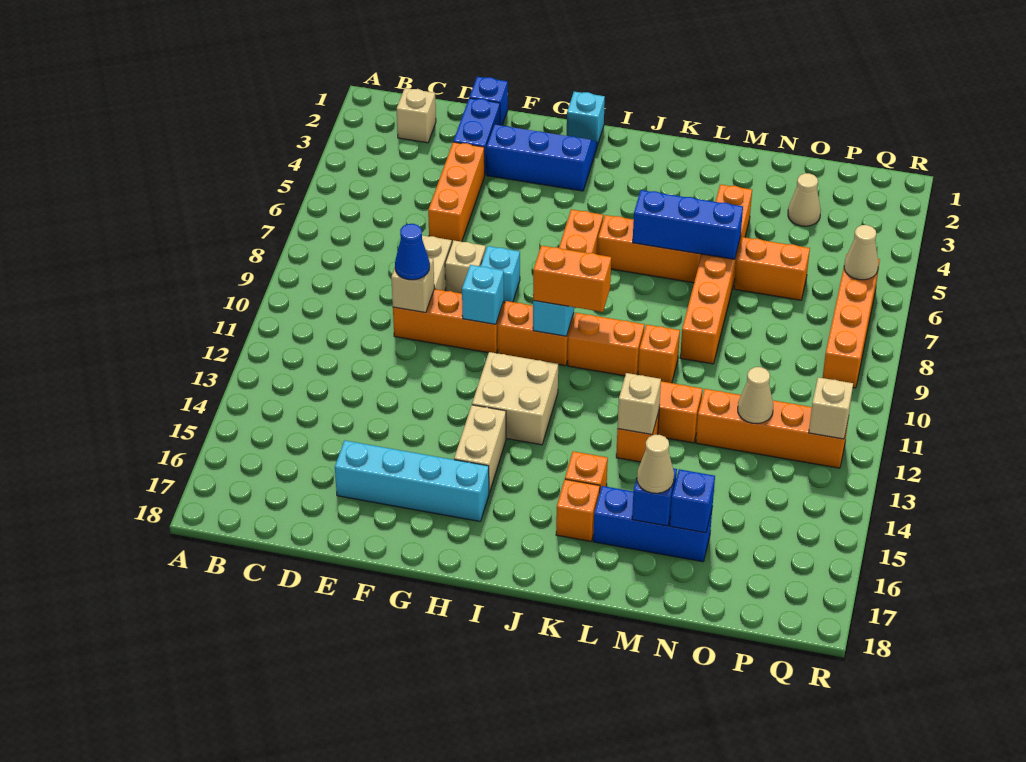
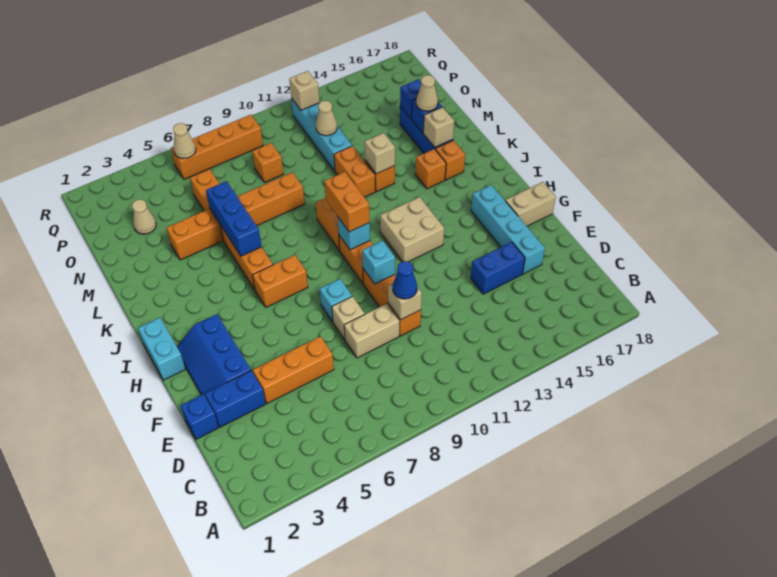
tan brick C2 level 1 -> tan brick L16 level 2
none -> blue brick E14:E15 level 1
cyan brick H1 level 1 -> cyan brick H1:I1 level 1
tan brick H14:H15 level 1 -> tan brick G17:G18 level 1
orange brick L10 level 1 -> orange brick O9 level 1
orange brick N12:Q12 level 1 -> cyan brick N12:Q12 level 1

